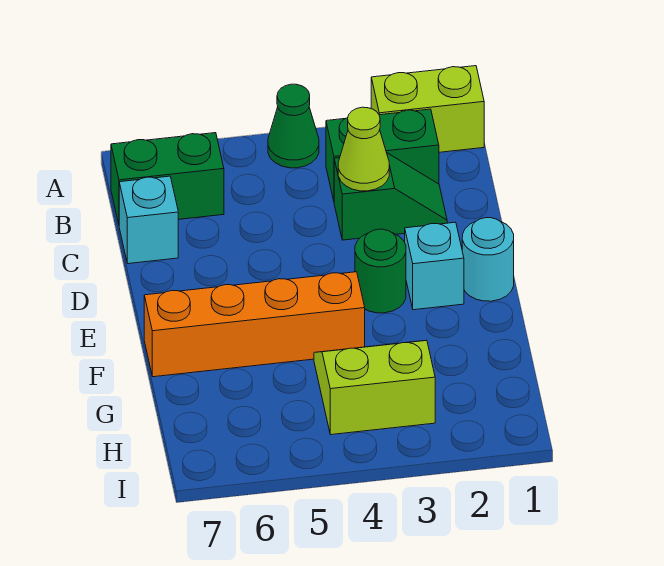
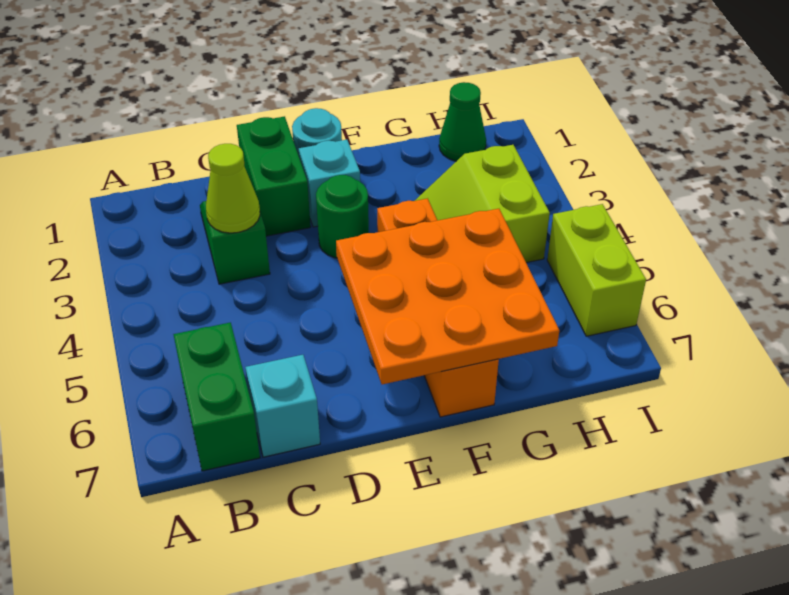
lime brick A1:A2 level 1 -> lime brick I5:I6 level 1
green cone A4 level 1 -> green cone H1 level 1
green brick B2:B3 level 1 -> green brick D1:D2 level 1
none -> orange plate E5:G7 level 2

